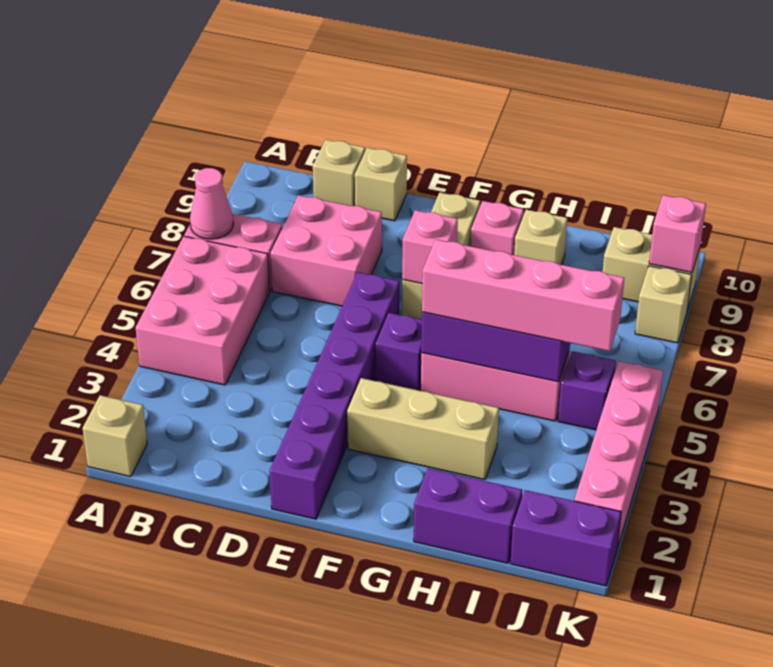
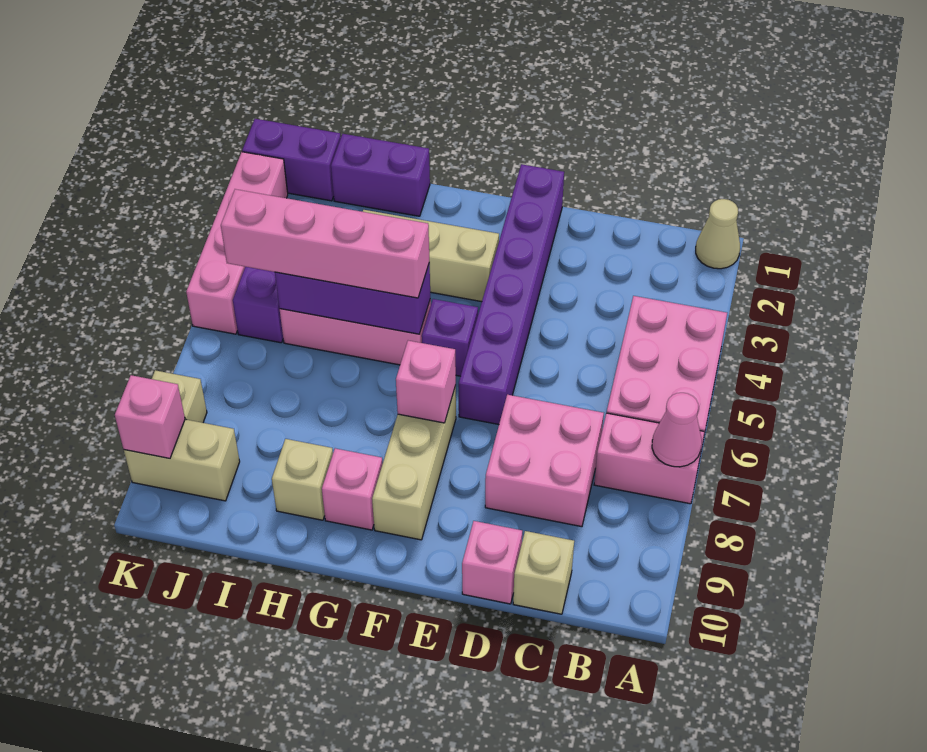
tan brick A1 level 1 -> tan cone A1 level 1
tan brick D10 level 1 -> pink brick D10 level 1

